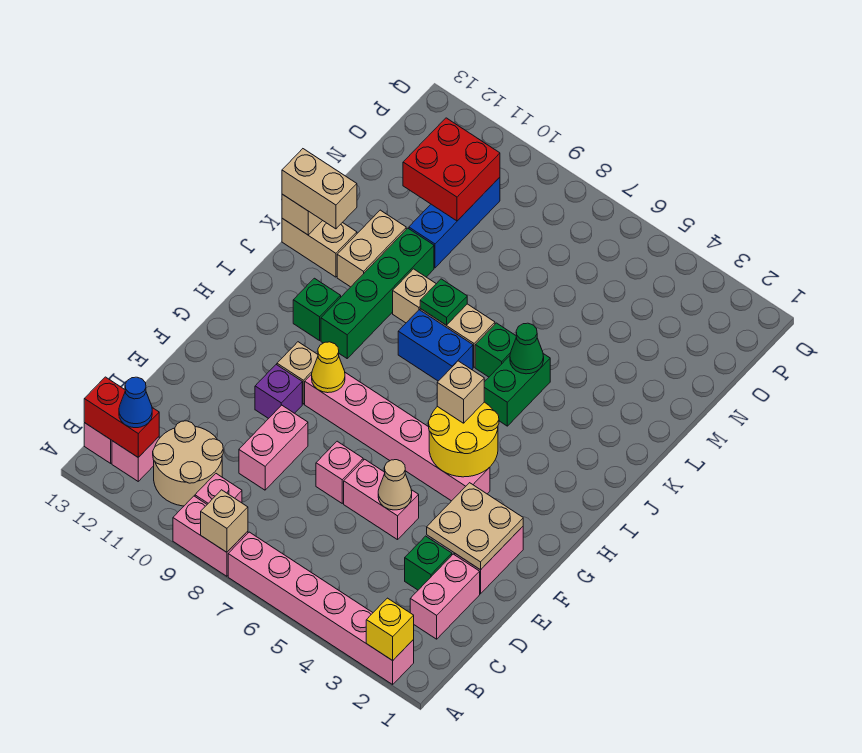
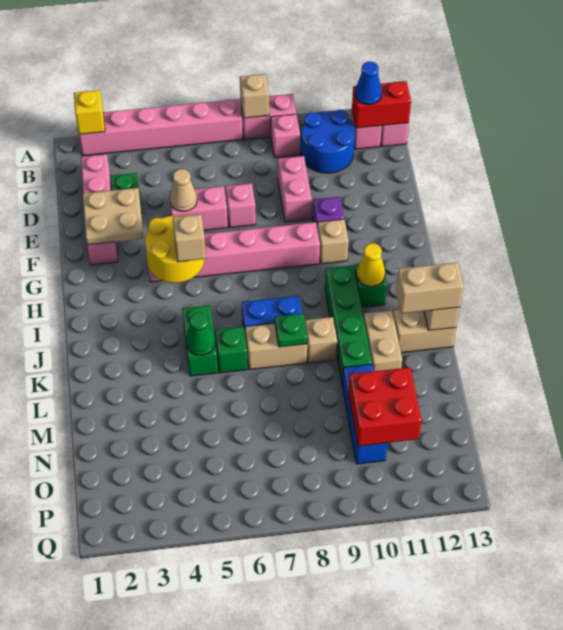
tan round brick B10:C11 level 1 -> blue round brick B10:C11 level 1
yellow cone G9 level 2 -> yellow cone I11 level 2

